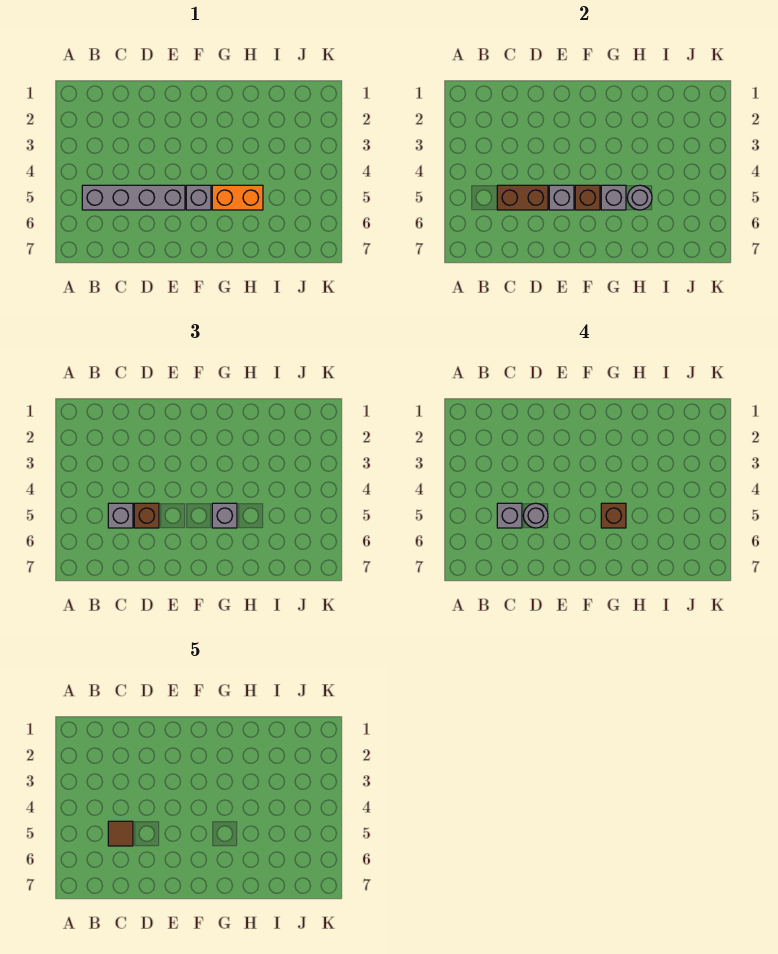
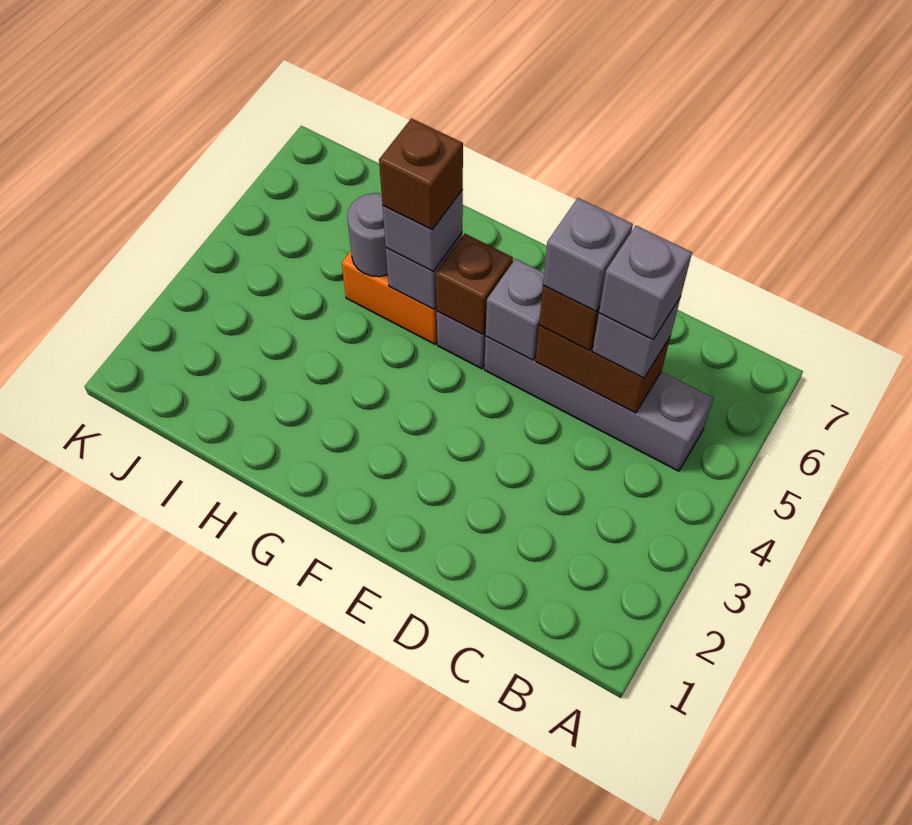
brown tile C5 level 5 -> none
grey round brick D5 level 4 -> grey brick D5 level 4

